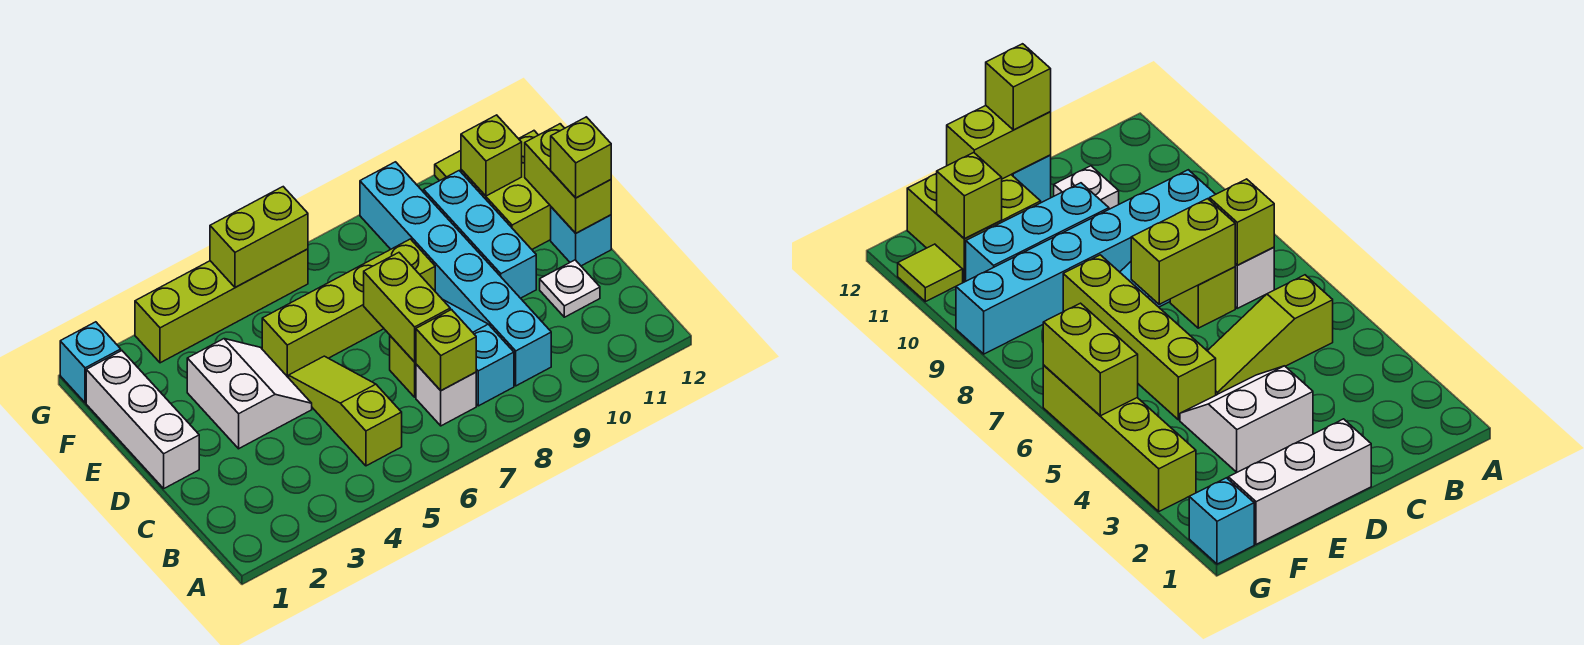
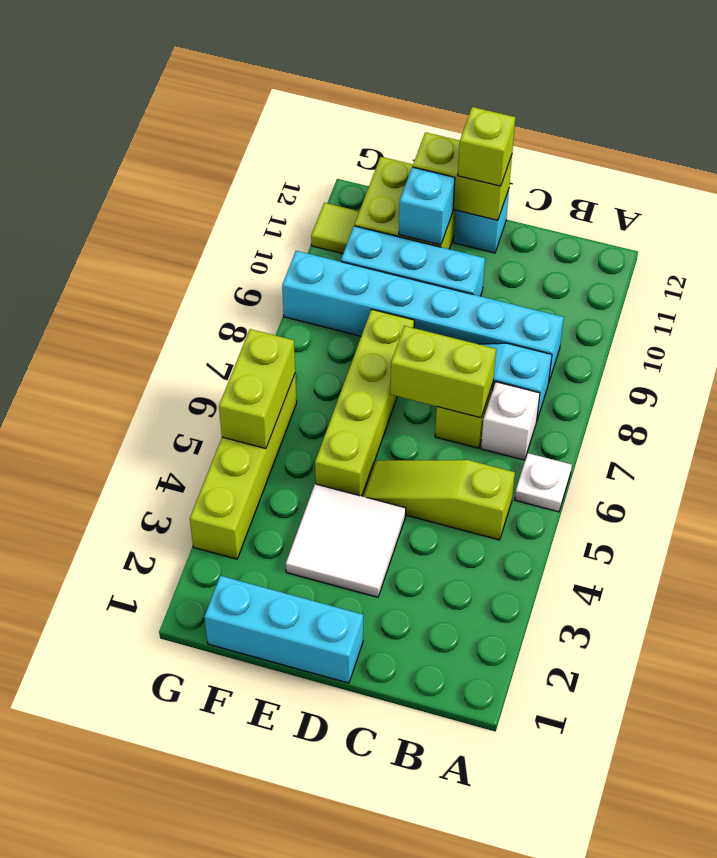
lime brick B7 level 2 -> none
white plate C11 level 1 -> white plate A6 level 1
white brick D1:F1 level 1 -> cyan brick D1:F1 level 1
white slope D3:E4 level 1 top 3 -> white tile D3:E4 level 1
lime brick F11 level 2 -> none
cyan brick G1 level 1 -> cyan brick E11 level 2

